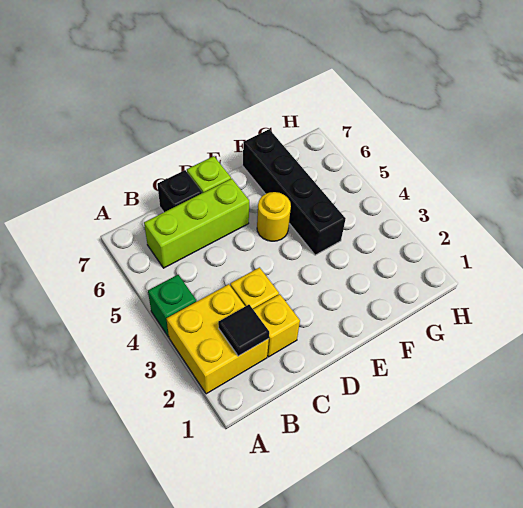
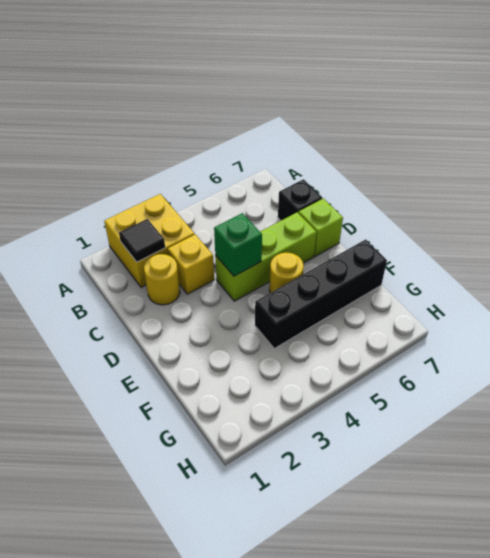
green brick A4 level 1 -> green brick D4 level 2
lime brick B6:D6 level 1 -> lime brick D4:D6 level 1
yellow brick C2 level 1 -> yellow round brick C2 level 1

